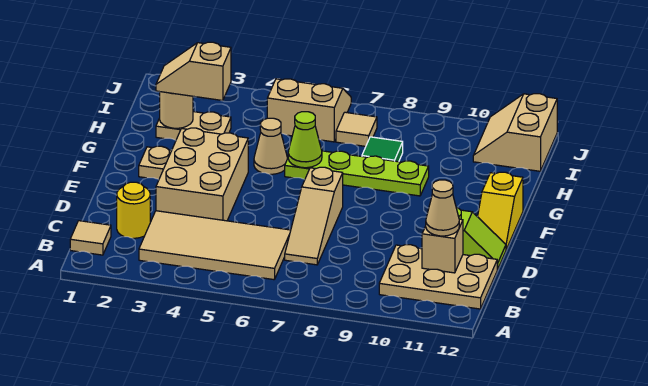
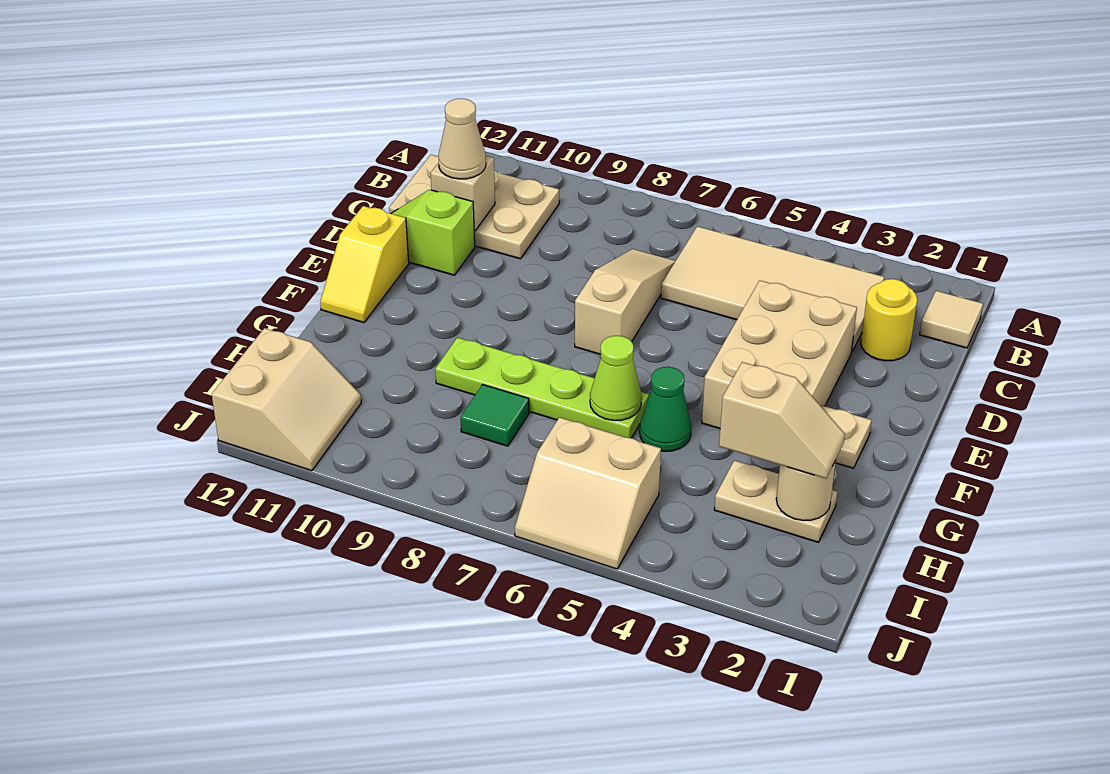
yellow slope E12:F12 level 1 top F -> yellow slope E12:F12 level 1 top E
tan cone G5 level 1 -> green cone G5 level 1
tan tile I7 level 1 -> none

